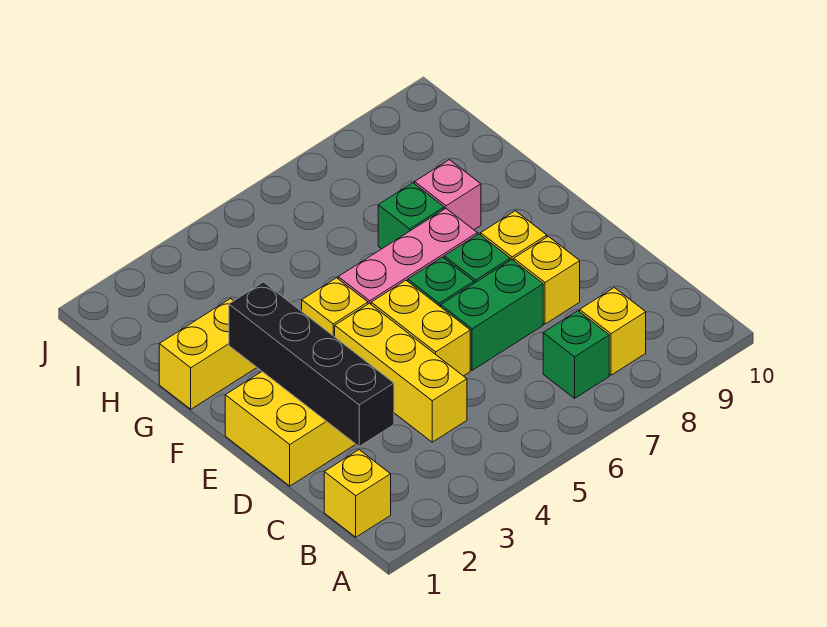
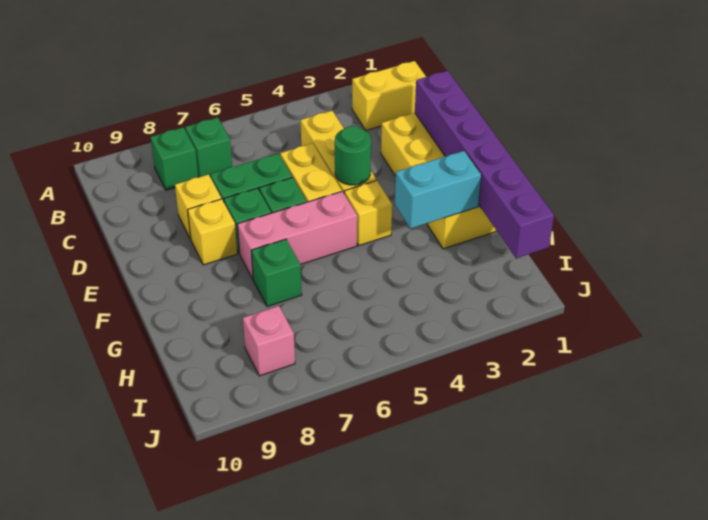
yellow brick B1 level 1 -> yellow brick B1:B2 level 1
yellow brick B8 level 1 -> green brick B8 level 1
black brick C2:F2 level 2 -> none
none -> purple brick D1:I1 level 2
none -> green round brick E4 level 2
none -> cyan brick G2:G3 level 2
pink brick G8 level 1 -> pink brick I8 level 1

